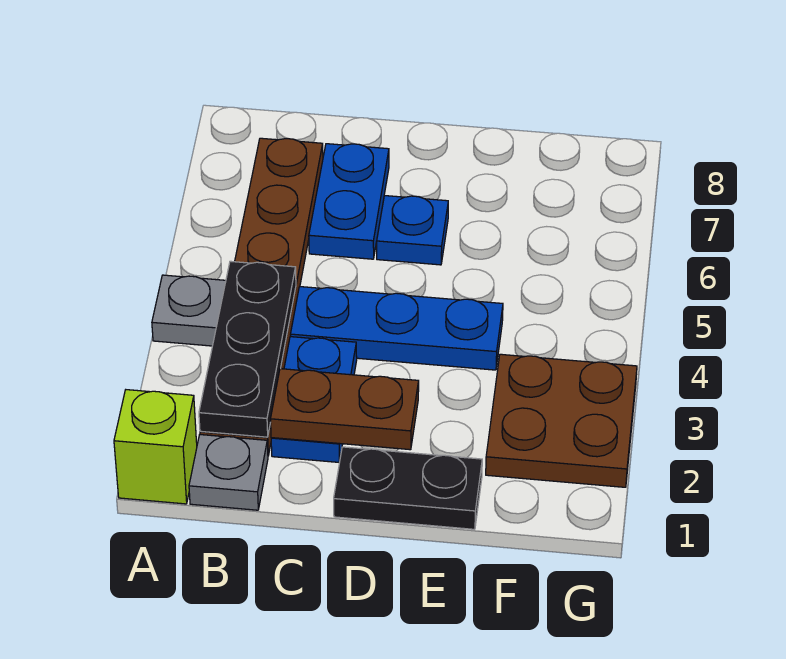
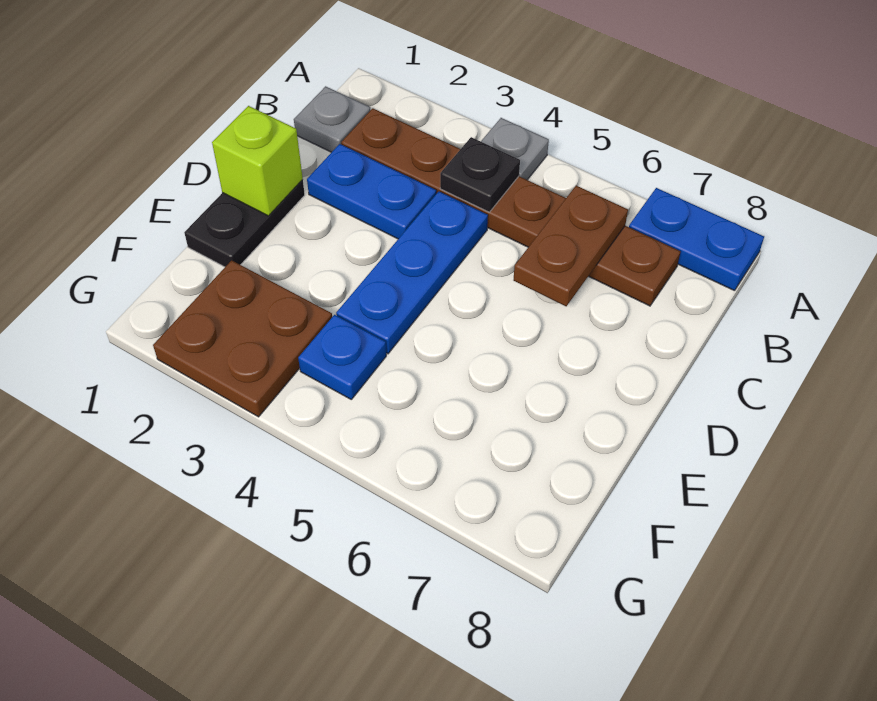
lime brick A1 level 1 -> lime brick D1 level 2
black plate B2:B4 level 2 -> black plate B4 level 2
brown plate C2:D2 level 2 -> brown plate B6:C6 level 2
blue plate C6:C7 level 1 -> blue plate A7:A8 level 1
blue plate D6 level 1 -> blue plate F4 level 1

